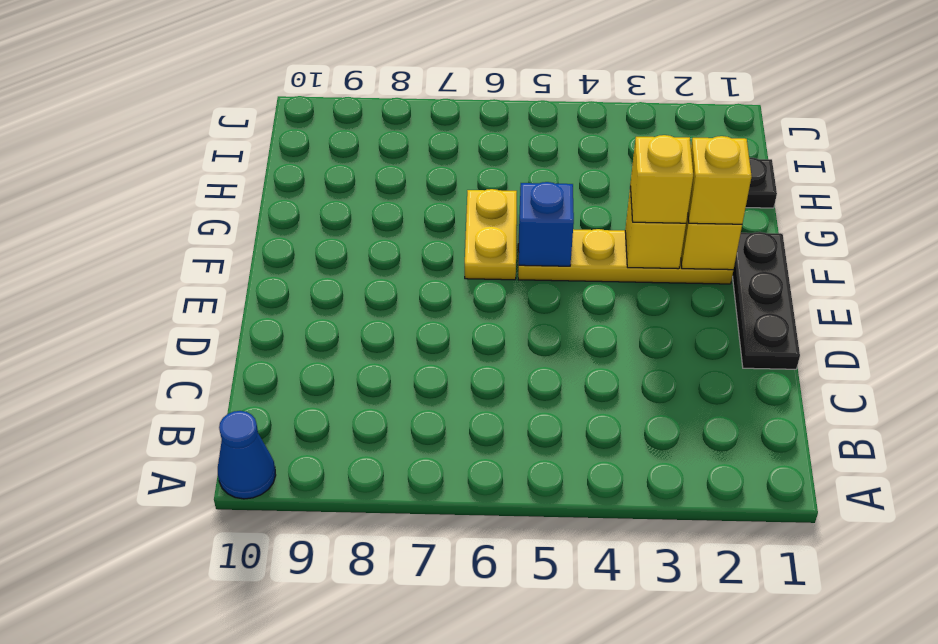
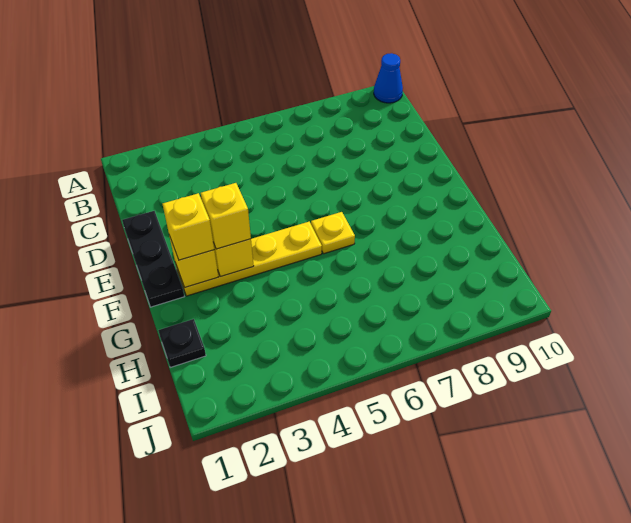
blue brick F5 level 2 -> none
yellow plate F6:G6 level 1 -> yellow plate F6 level 1

